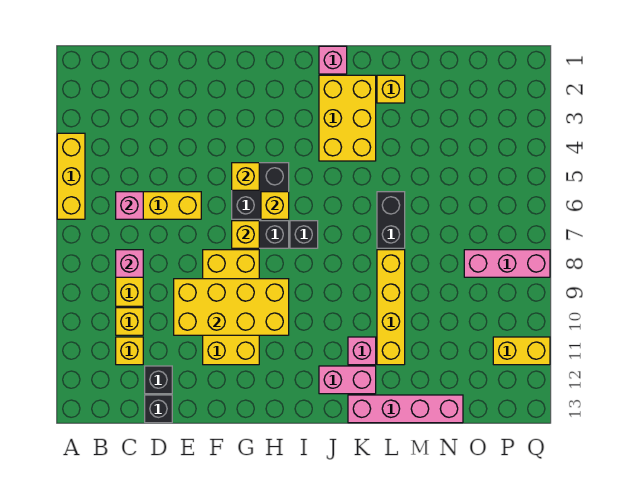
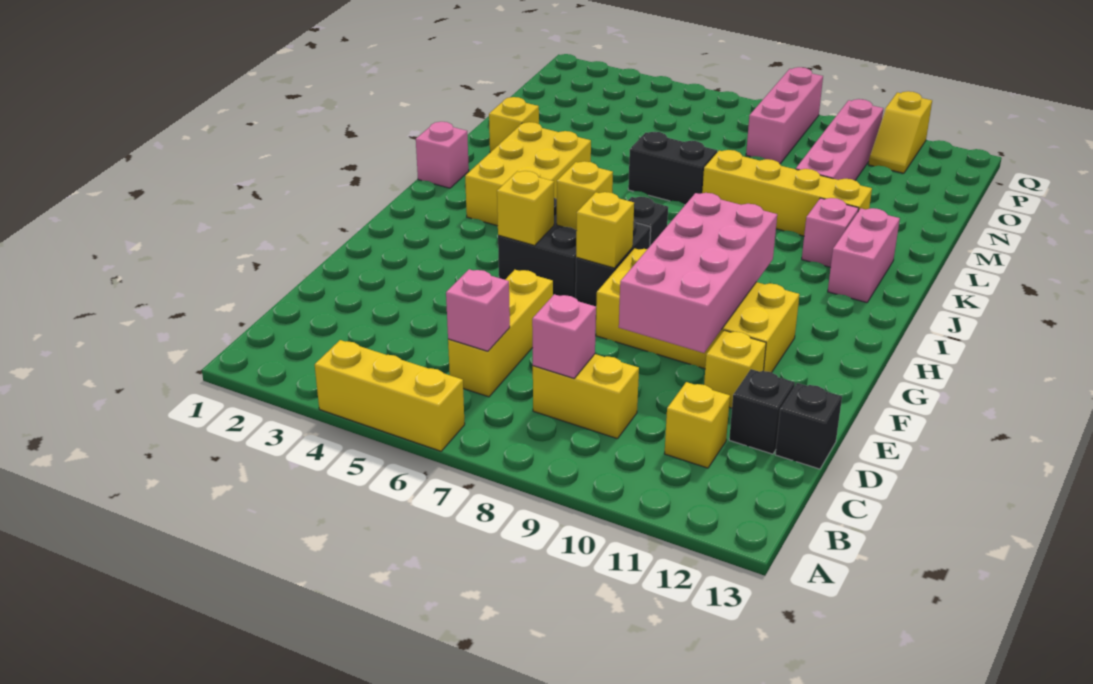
yellow brick C10 level 1 -> yellow brick E11 level 1
yellow brick E9:H10 level 2 -> pink brick E9:H10 level 2
yellow brick J2:K4 level 1 -> yellow brick I3:K4 level 1
pink brick K13:N13 level 1 -> pink brick M10:P10 level 1
yellow brick P11:Q11 level 1 -> yellow slope P11:Q11 level 1 top Q

